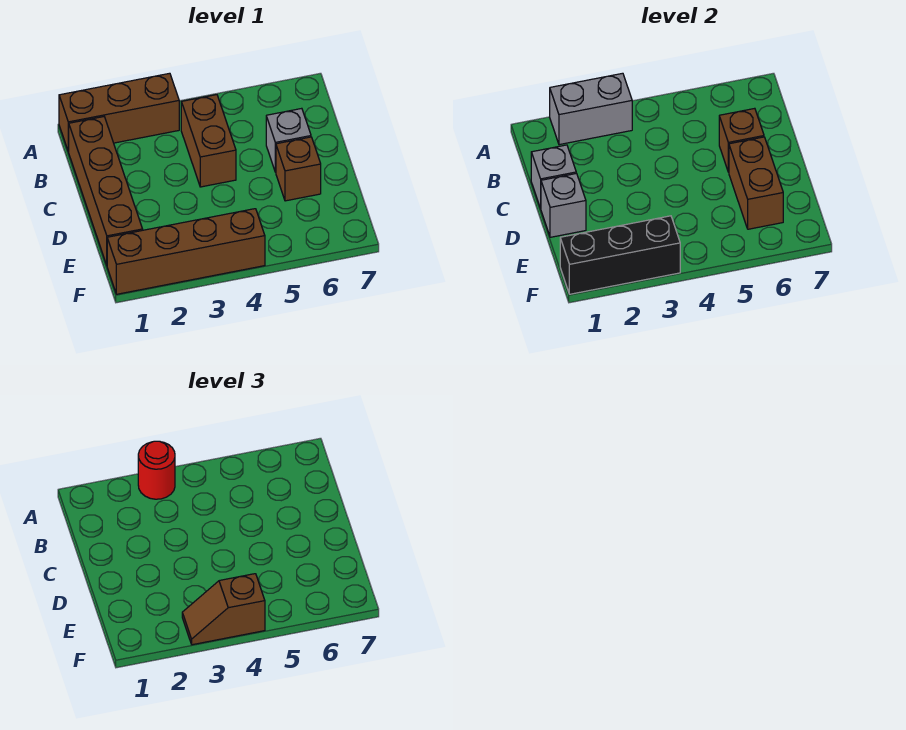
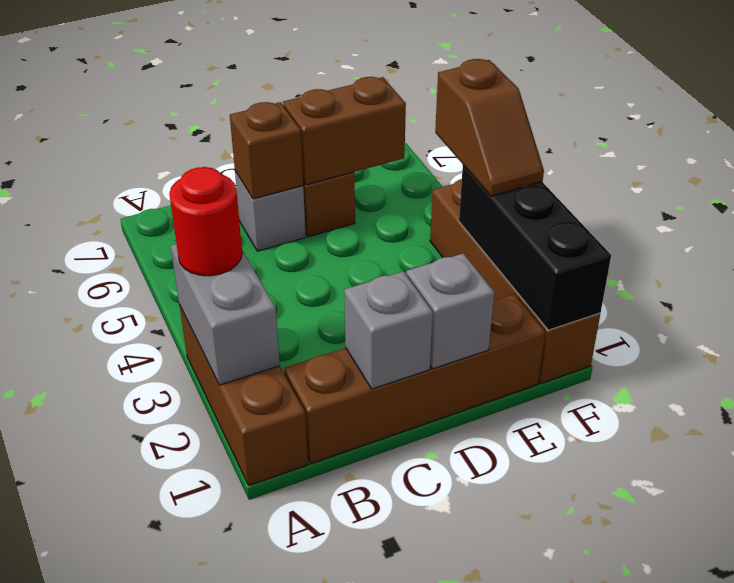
brown brick B4:C4 level 1 -> none

